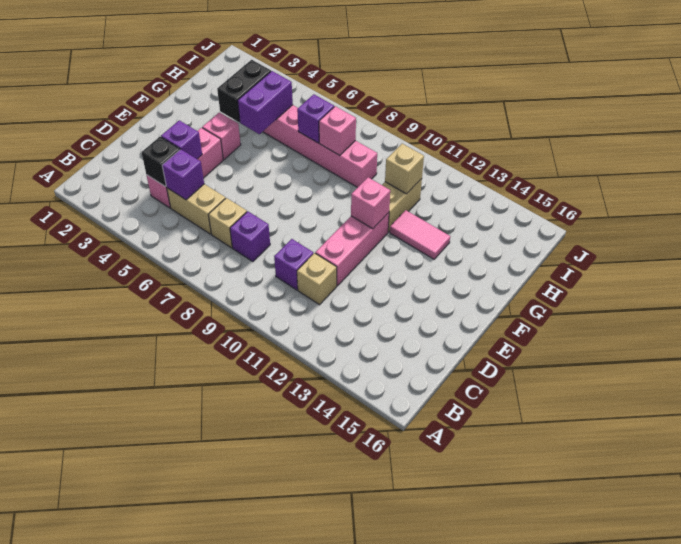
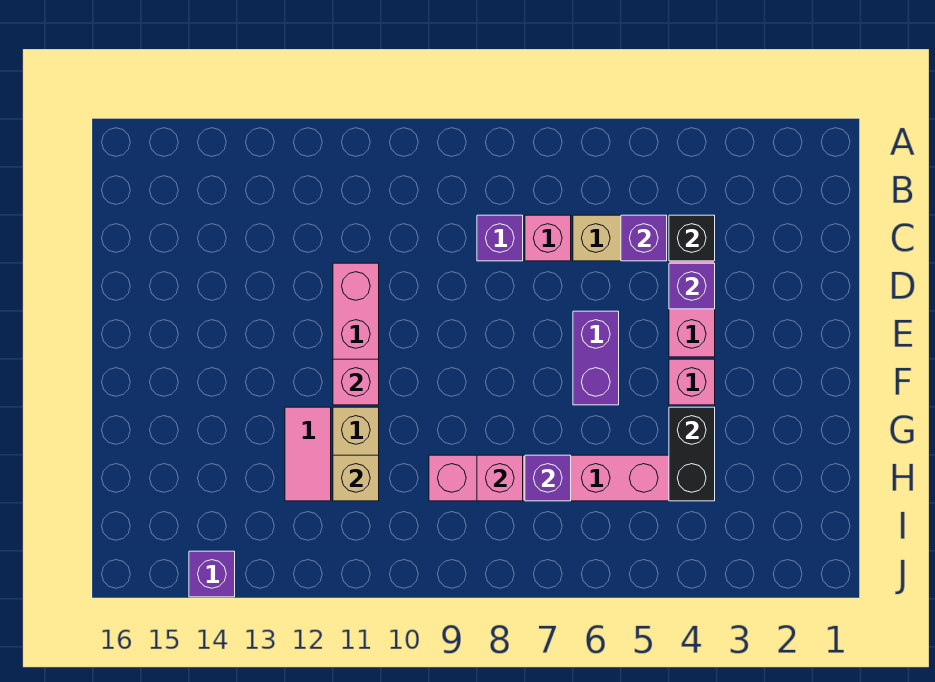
tan brick C7 level 1 -> pink brick C7 level 1
purple brick C10 level 1 -> purple brick J14 level 1
tan brick C11 level 1 -> none
purple brick G5:H5 level 2 -> purple brick E6:F6 level 1
pink tile G12:G13 level 1 -> pink tile G12:H12 level 1

